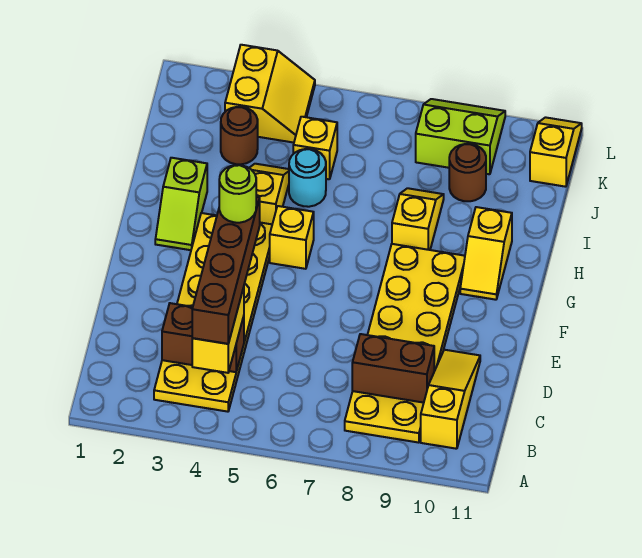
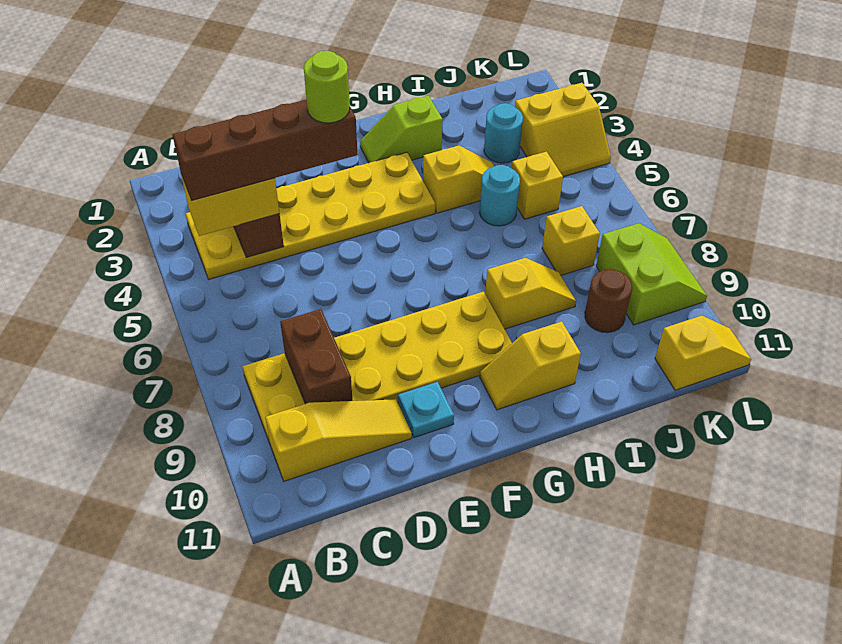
none -> cyan plate E10 level 1
yellow brick G5 level 1 -> yellow brick J7 level 1
brown round brick J3 level 1 -> cyan round brick J3 level 1

